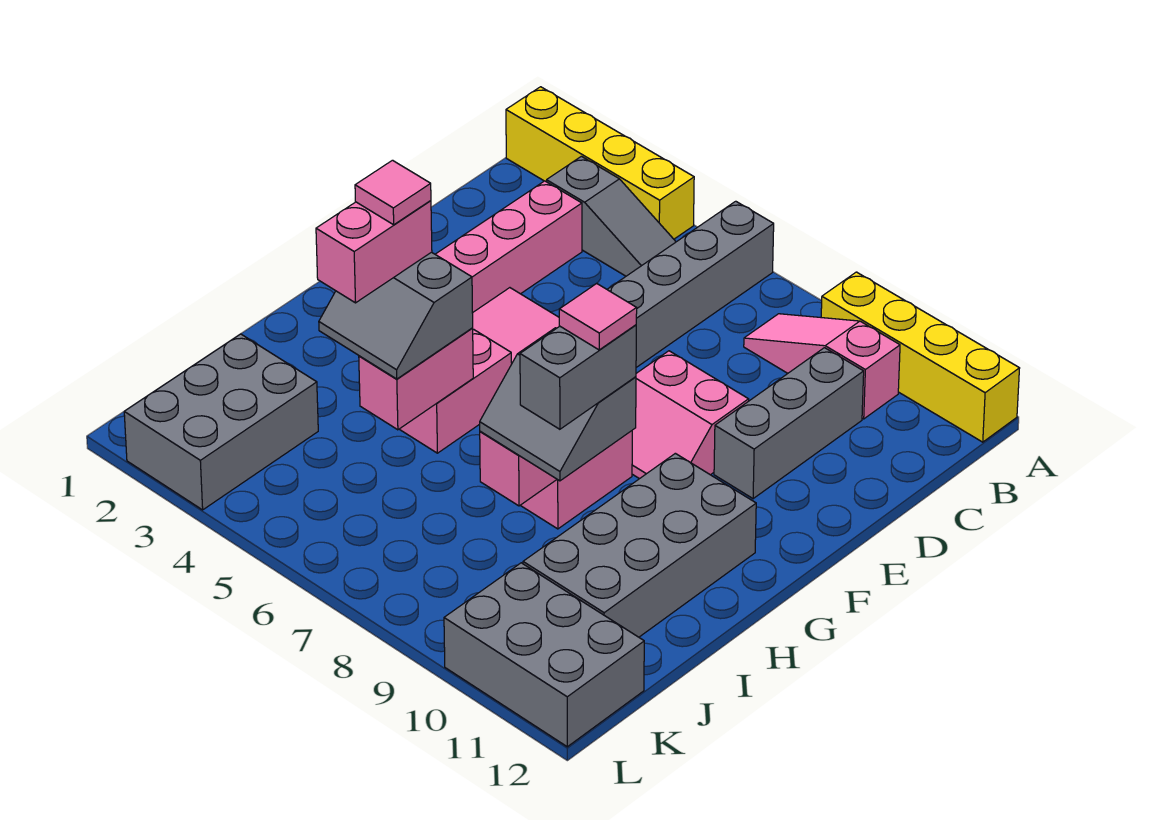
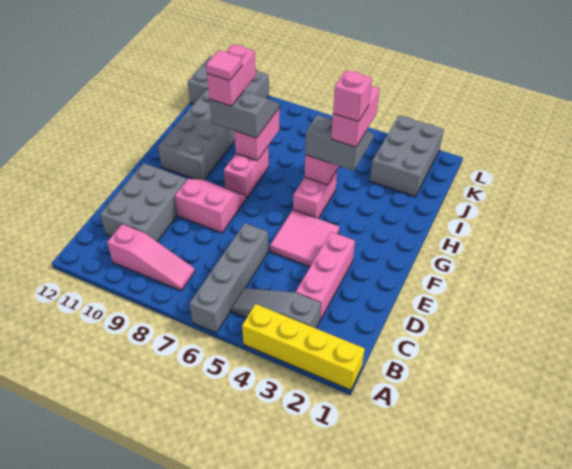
yellow brick A9:A12 level 1 -> none
grey brick C10:E10 level 1 -> grey brick C10:E11 level 1
pink tile H4 level 5 -> pink brick H4 level 5
grey brick H9:I9 level 4 -> pink brick H9:I9 level 4

